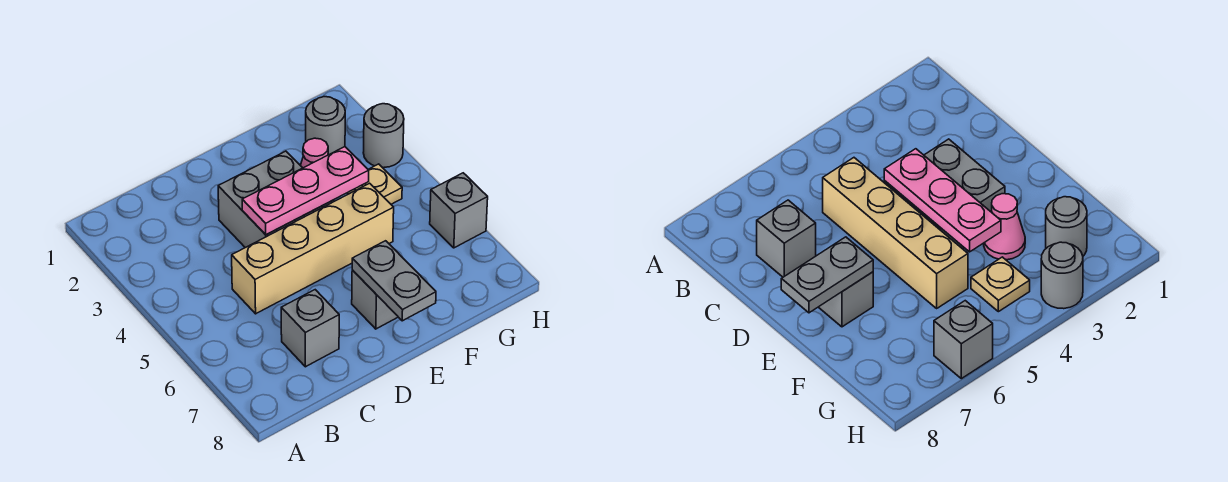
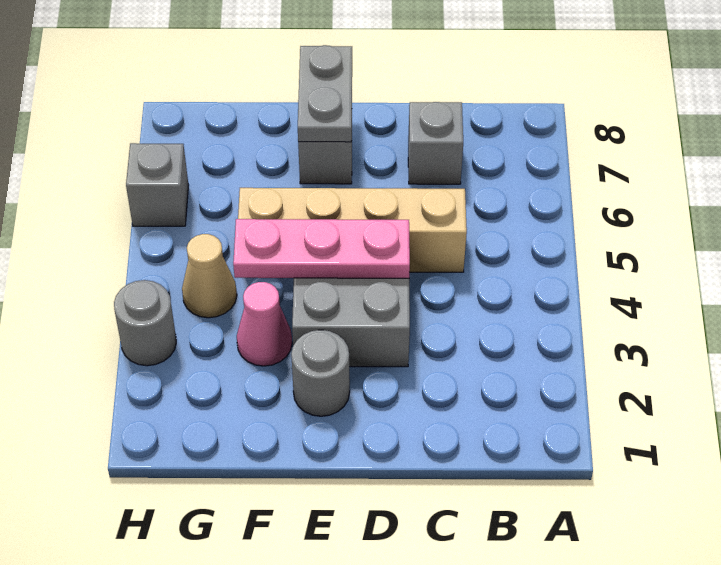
grey round brick G2 level 1 -> grey round brick E2 level 1
tan plate G4 level 1 -> tan cone G4 level 1

